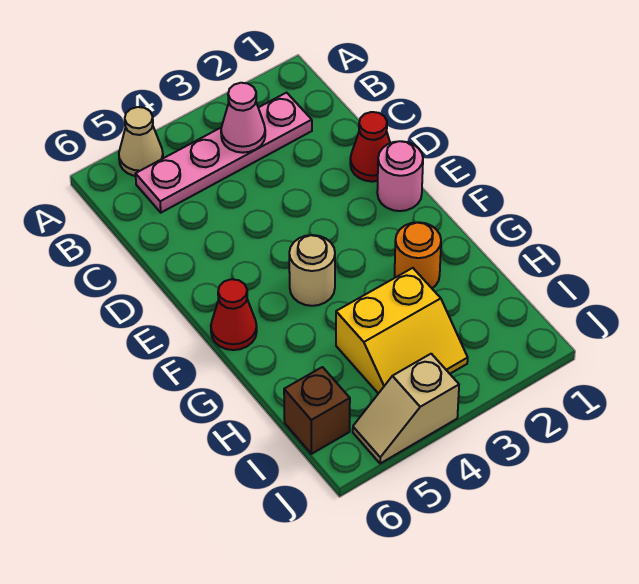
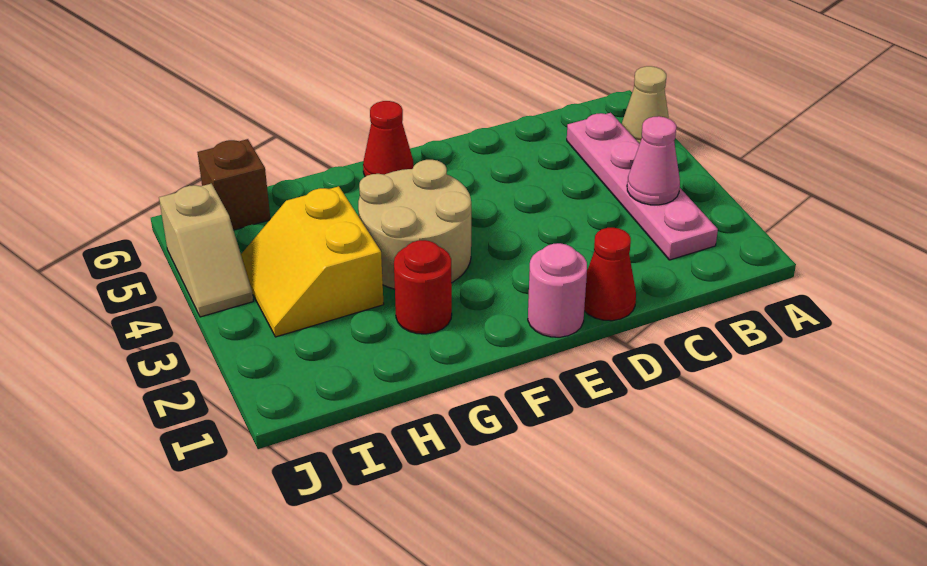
tan round brick F4 level 1 -> tan round brick F3:G4 level 1
orange round brick G2 level 1 -> red round brick G2 level 1
tan slope J4:J5 level 1 top 4 -> tan slope J4:J5 level 1 top 5

